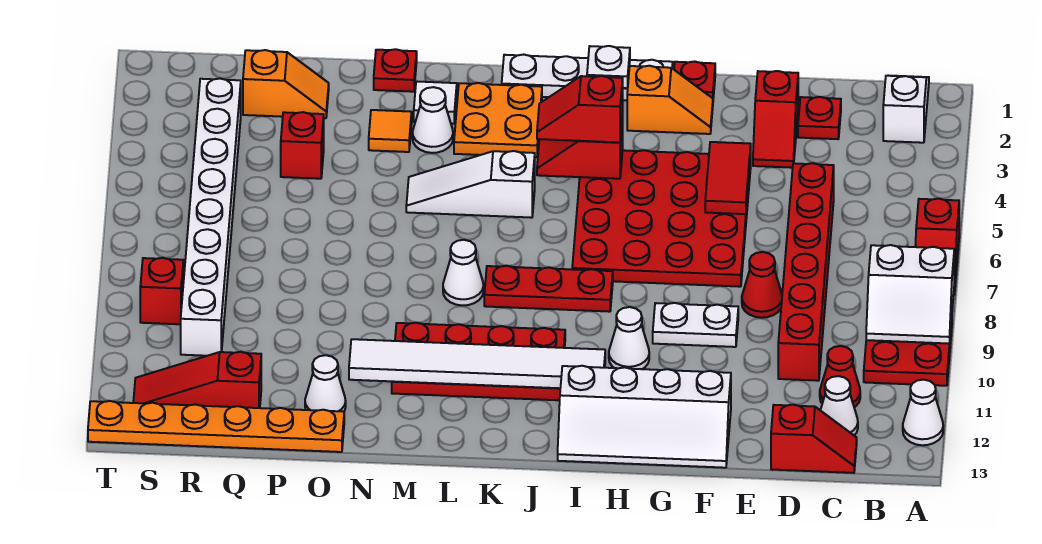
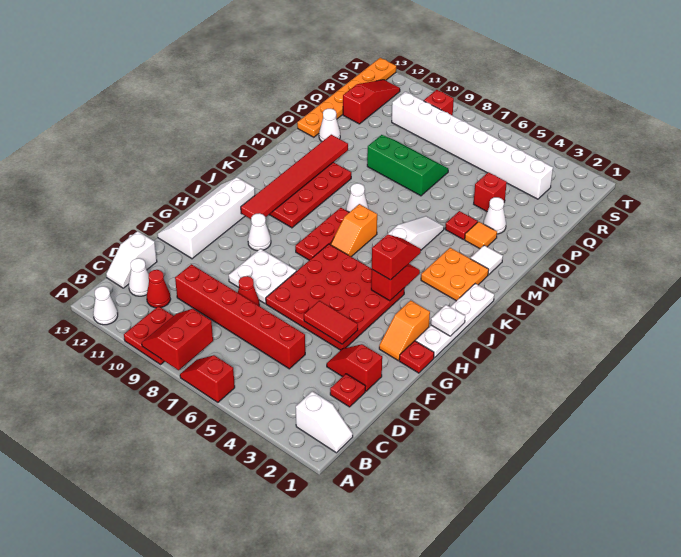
white slope A8:B9 level 2 top 8 -> red slope A8:B9 level 2 top 8
red slope C13:D13 level 1 top D -> white slope C13:D13 level 1 top D
white plate F9:G9 level 1 -> white plate F8:G9 level 1
white tile I11:N11 level 2 -> red tile I11:N11 level 2
white cone M3 level 1 -> white cone O3 level 1
red plate N1 level 1 -> red plate N4 level 1
none -> green slope O7:P9 level 1 top O
orange slope P2:Q2 level 1 top Q -> orange slope J7:K7 level 1 top K

